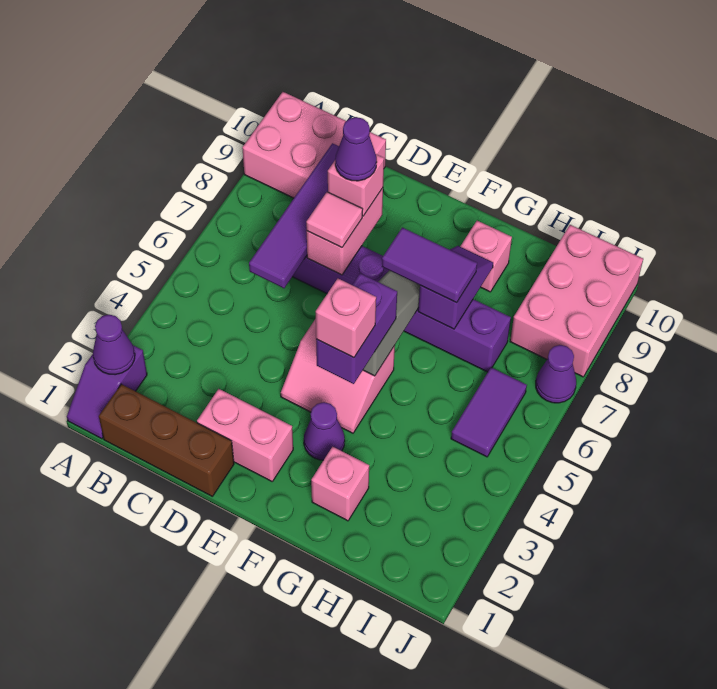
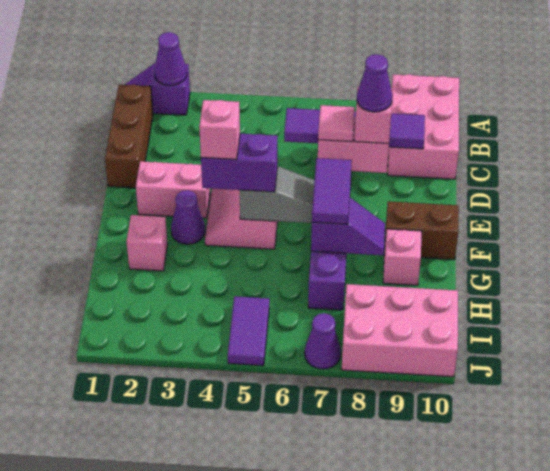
pink brick D2:E2 level 1 -> pink brick E2:E3 level 1
none -> brown brick F9:F10 level 1
purple tile I5:I6 level 1 -> purple tile I5:J5 level 1

